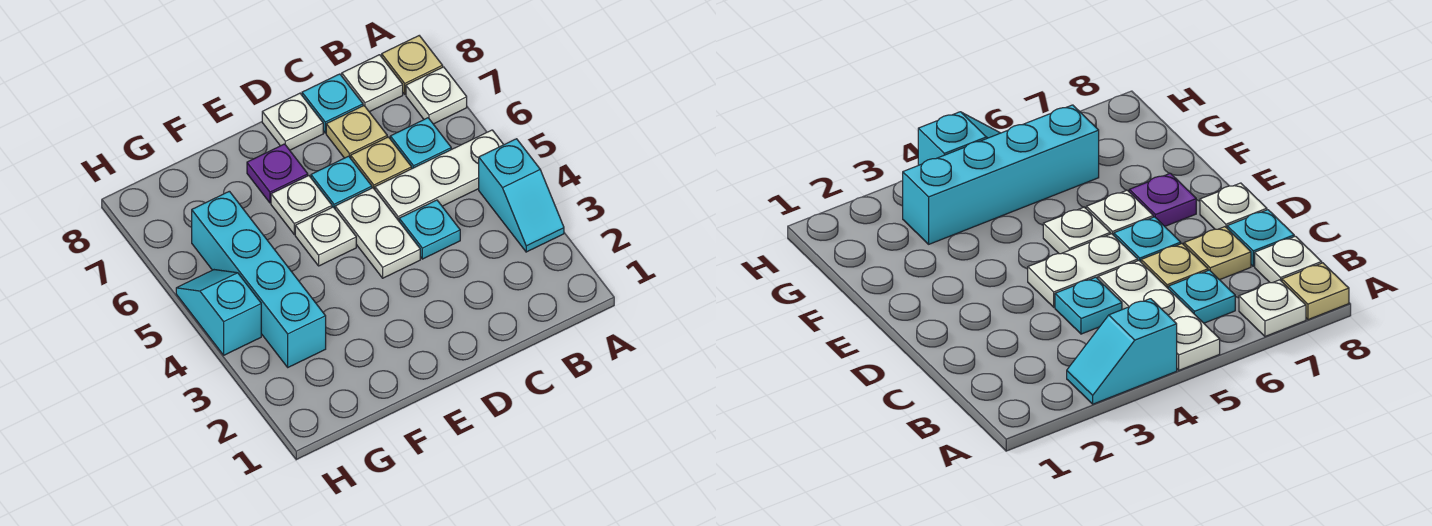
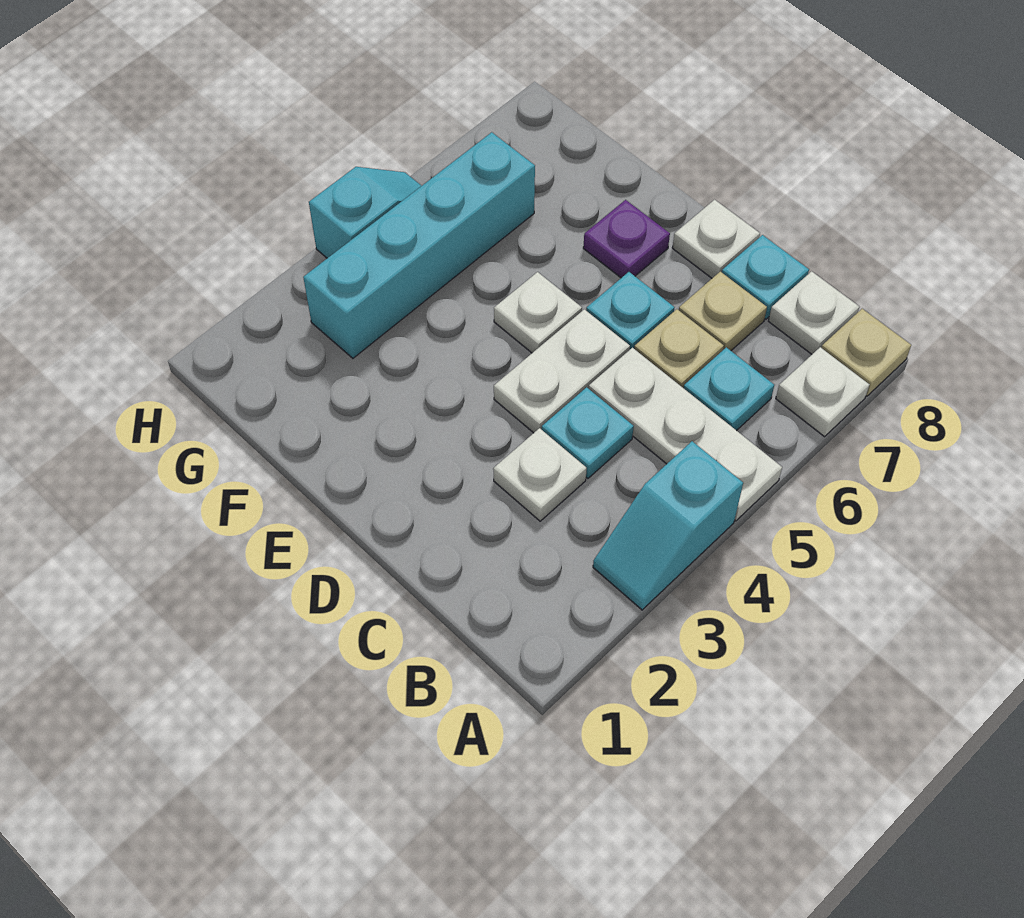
white plate E6 level 1 -> white plate C3 level 1

